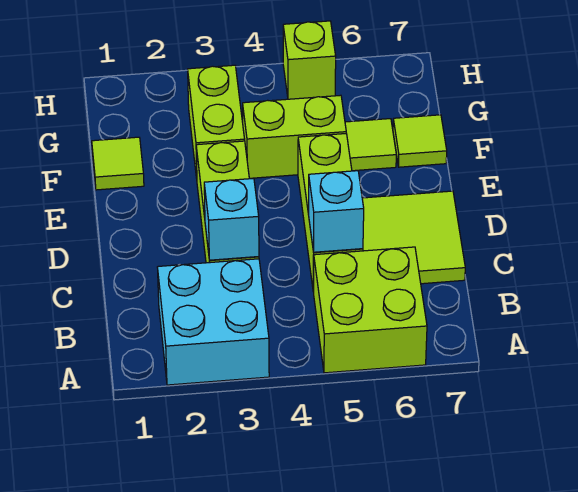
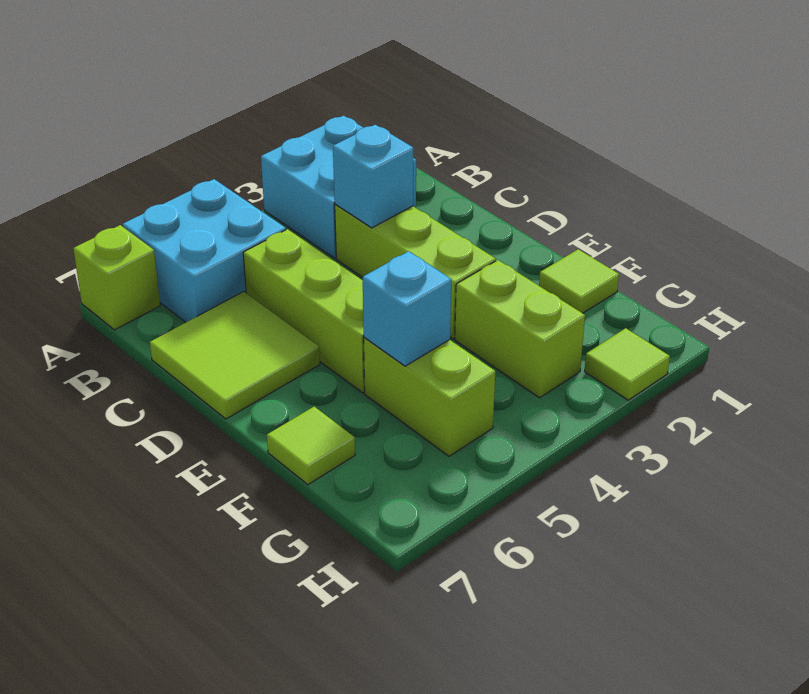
lime brick A5:B6 level 1 -> cyan brick A5:B6 level 1
cyan brick C5 level 2 -> cyan brick F5 level 2
lime brick F4:F5 level 1 -> lime brick F5:G5 level 1
lime tile F6 level 1 -> lime tile H2 level 1
lime brick H5 level 1 -> lime brick A7 level 1

